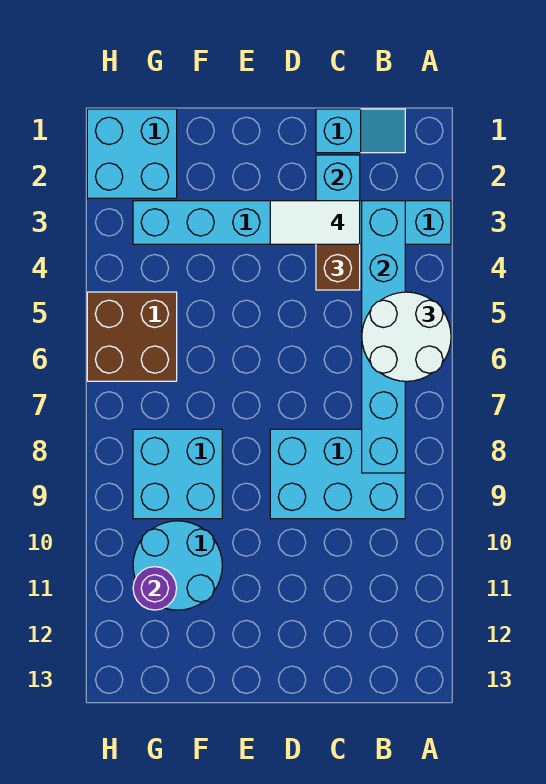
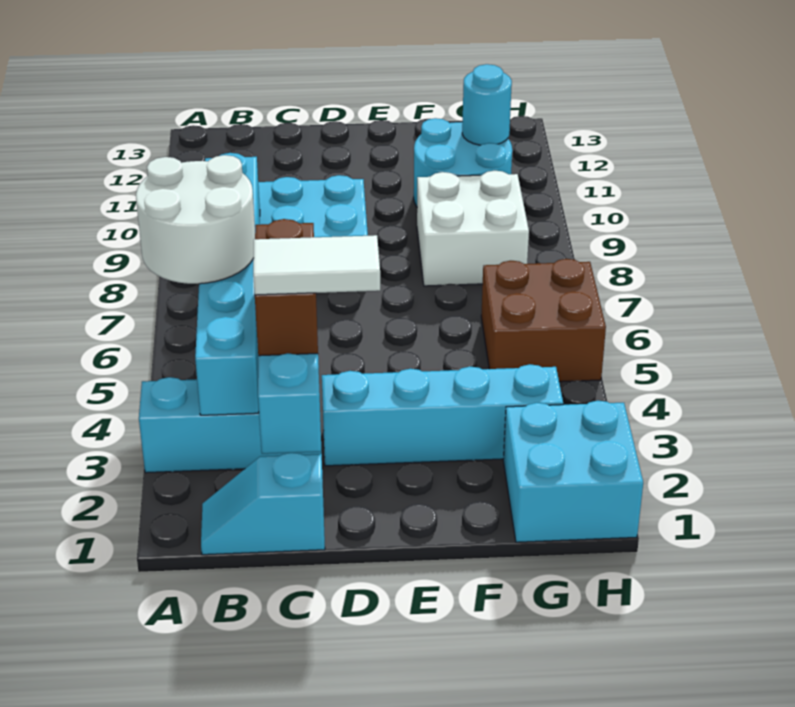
cyan brick F8:G9 level 1 -> white brick F8:G9 level 1
purple round brick G11 level 2 -> cyan round brick G11 level 2

